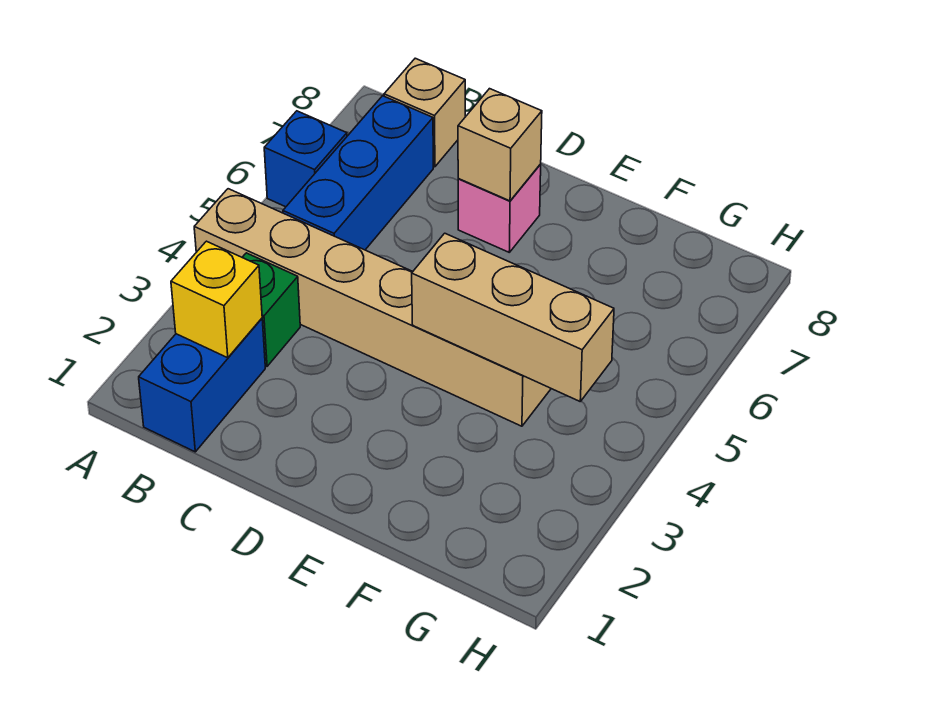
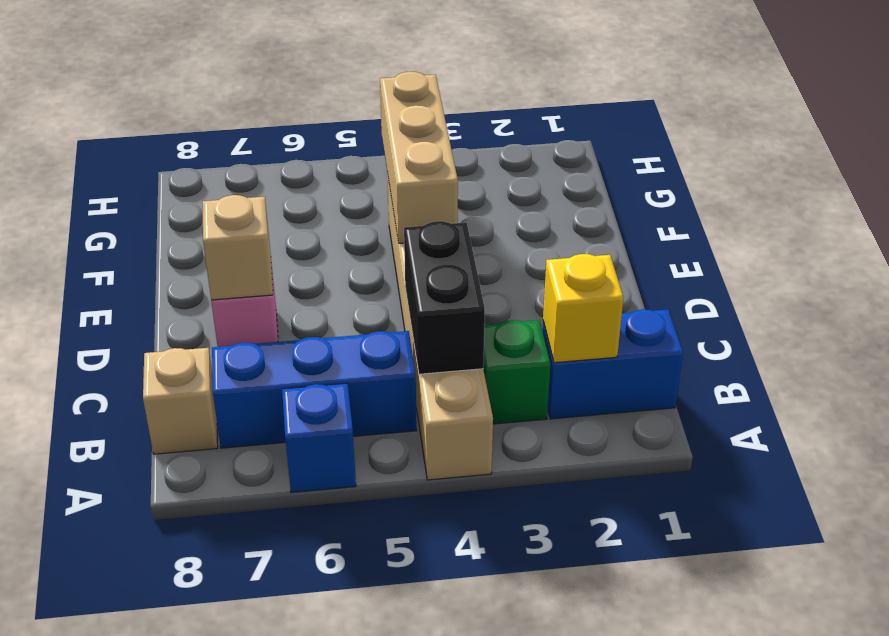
none -> black brick B4:C4 level 2

